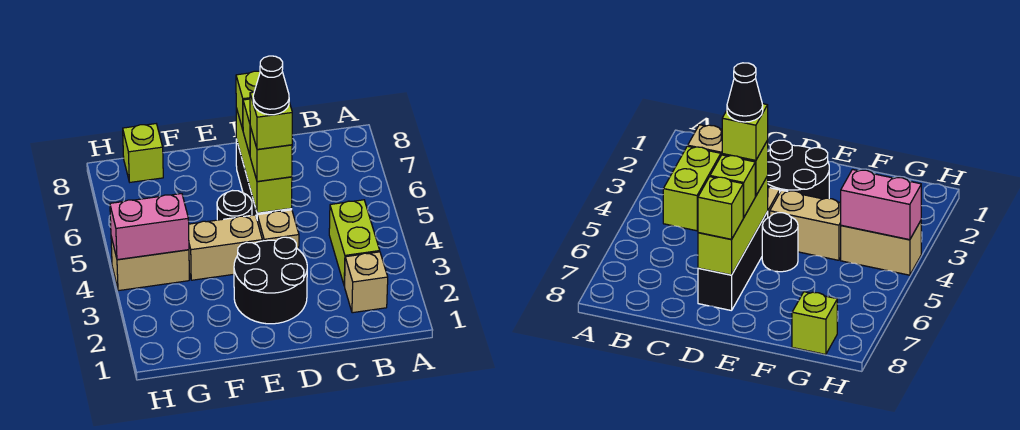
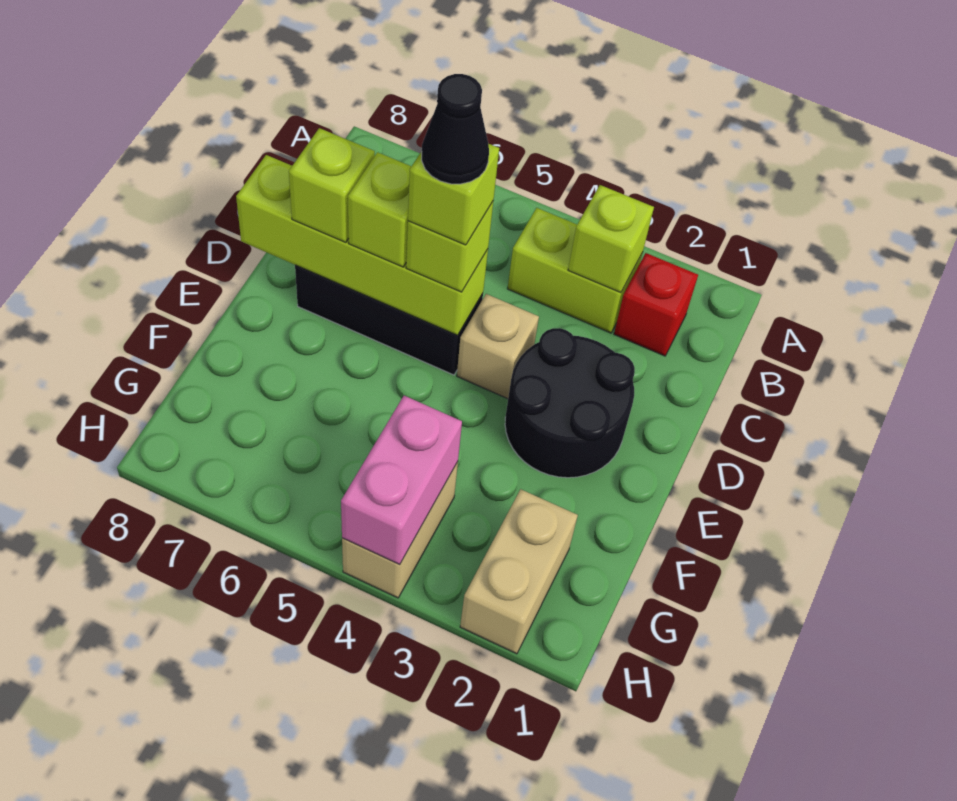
tan brick B2 level 1 -> red brick B2 level 1
lime brick D5:D7 level 2 -> lime brick D5:D8 level 2
tan brick E4:F4 level 1 -> tan brick G2:H2 level 1
black round brick E5 level 1 -> none
lime brick G8 level 1 -> lime brick B3 level 2

